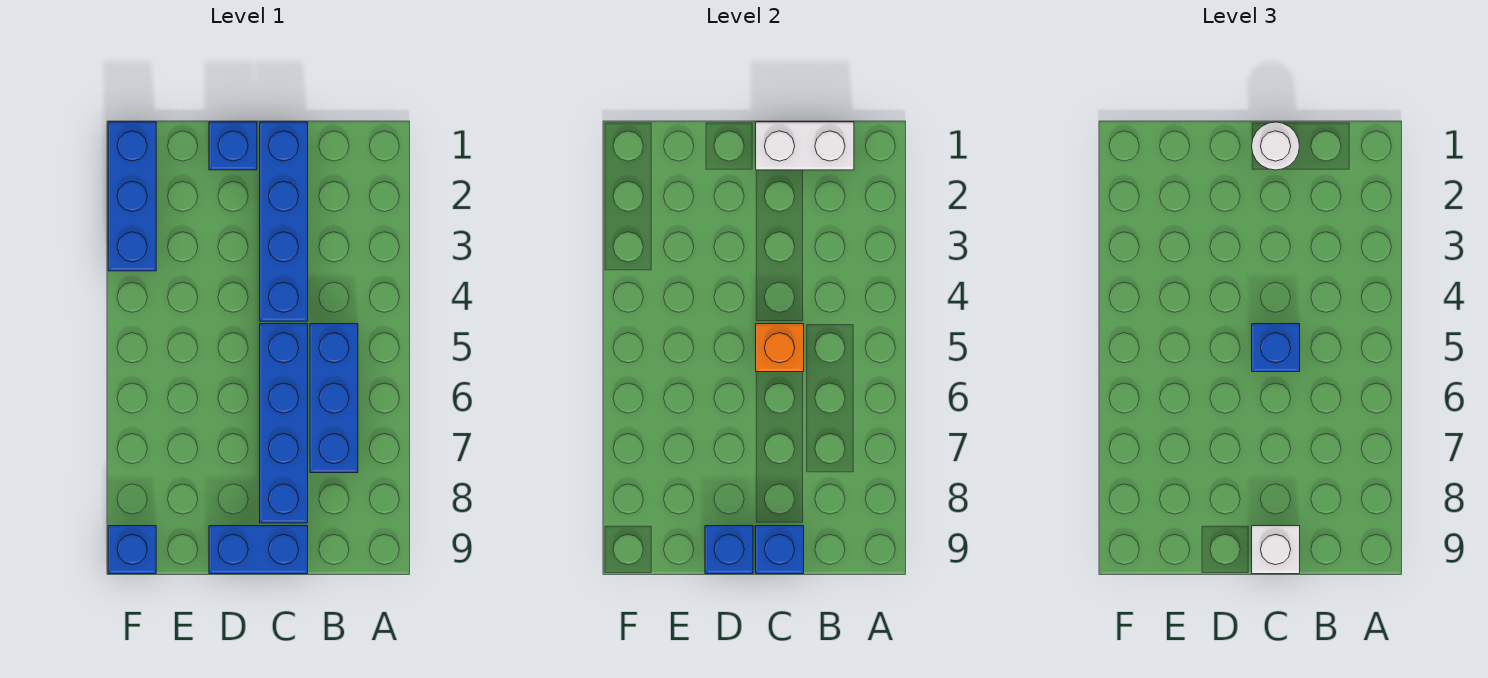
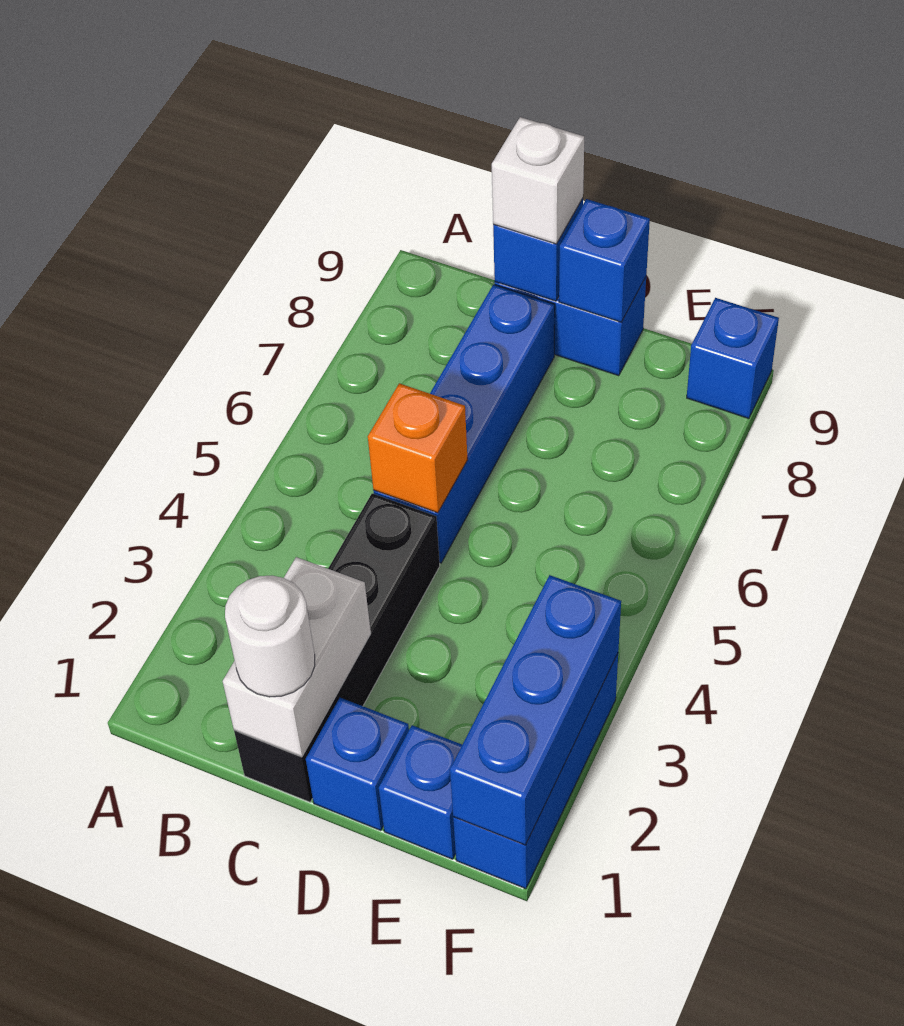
white brick B1:C1 level 2 -> white brick C1:C2 level 2
blue brick B5:B7 level 1 -> blue brick F1:F3 level 2
blue brick C1:C4 level 1 -> black brick C1:C4 level 1
blue brick C5 level 3 -> blue brick E1 level 1

